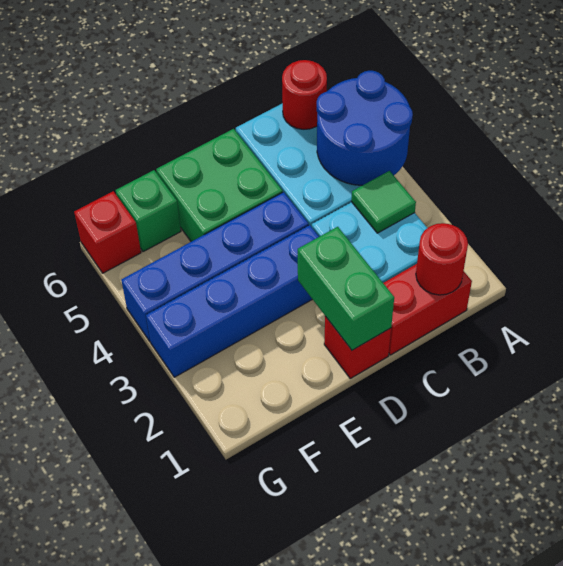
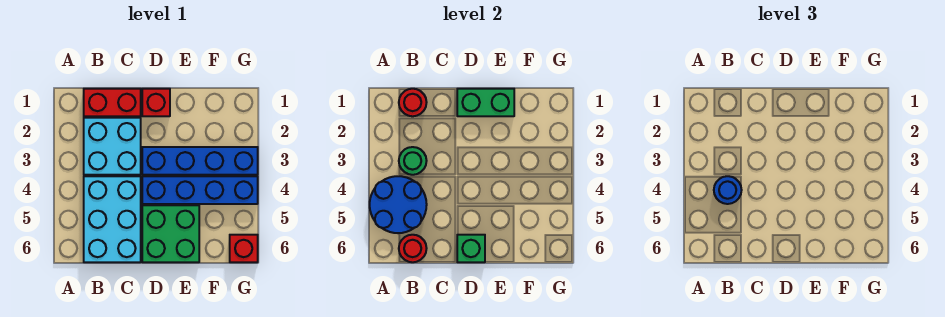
green tile B3 level 2 -> green round brick B3 level 2
none -> blue round brick B4 level 3
green brick D1:D2 level 2 -> green brick D1:E1 level 2
green brick F6 level 1 -> green brick D6 level 2

